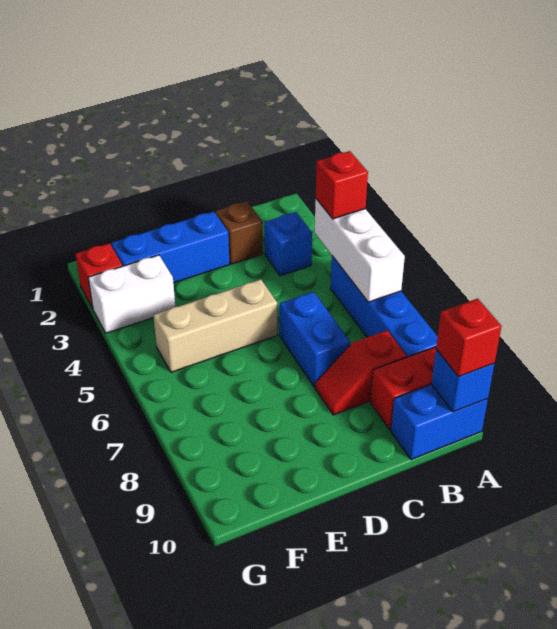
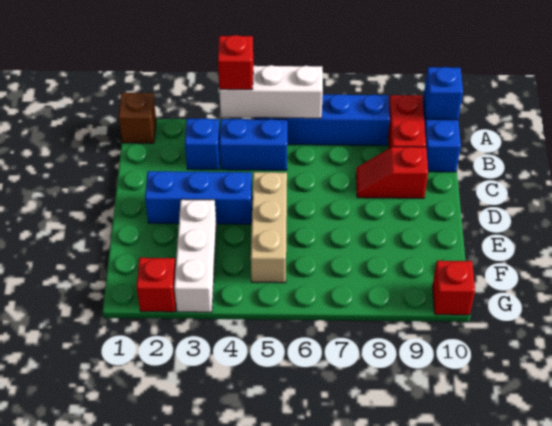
red brick A10 level 3 -> red brick G10 level 1
red slope B8:C8 level 1 top B -> red slope C8:C9 level 1 top 9
brown brick C2 level 1 -> brown brick A1 level 1
blue brick C6:C7 level 1 -> blue brick B4:B5 level 1
blue brick D2:F2 level 1 -> blue brick D2:D4 level 1
white brick F3:G3 level 1 -> white brick E3:G3 level 1

